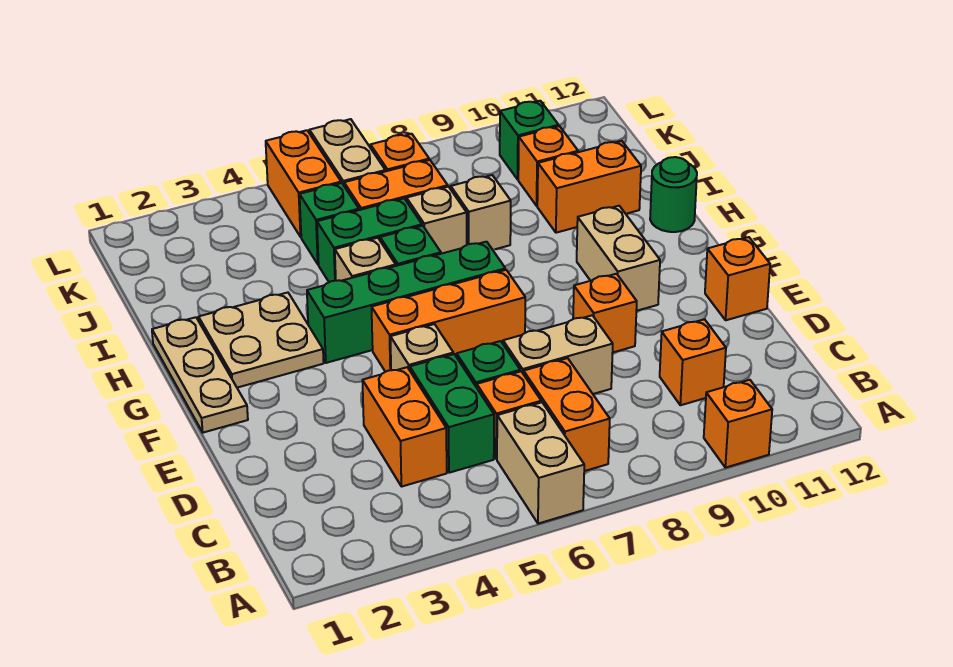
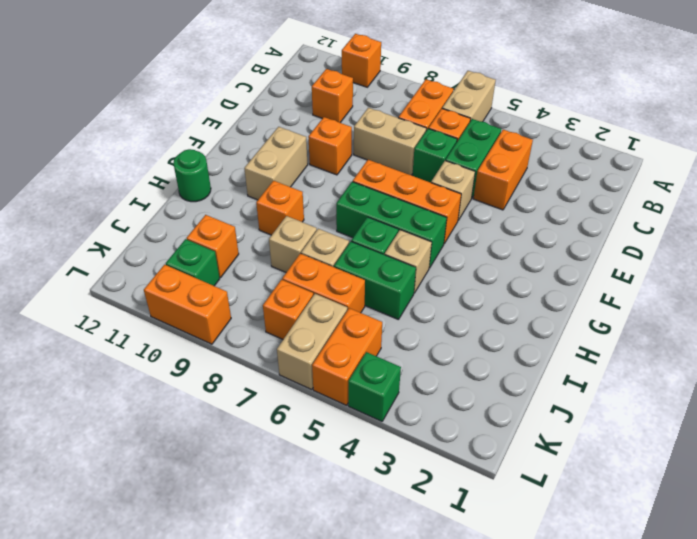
orange brick E12 level 1 -> orange brick H9 level 1
tan plate F1:H1 level 1 -> none
tan plate G2:H3 level 1 -> none
green brick G4:G7 level 1 -> green brick G5:G7 level 1
orange brick I10:I11 level 1 -> orange brick L9:L10 level 1
green brick J5 level 1 -> green brick L4 level 1

